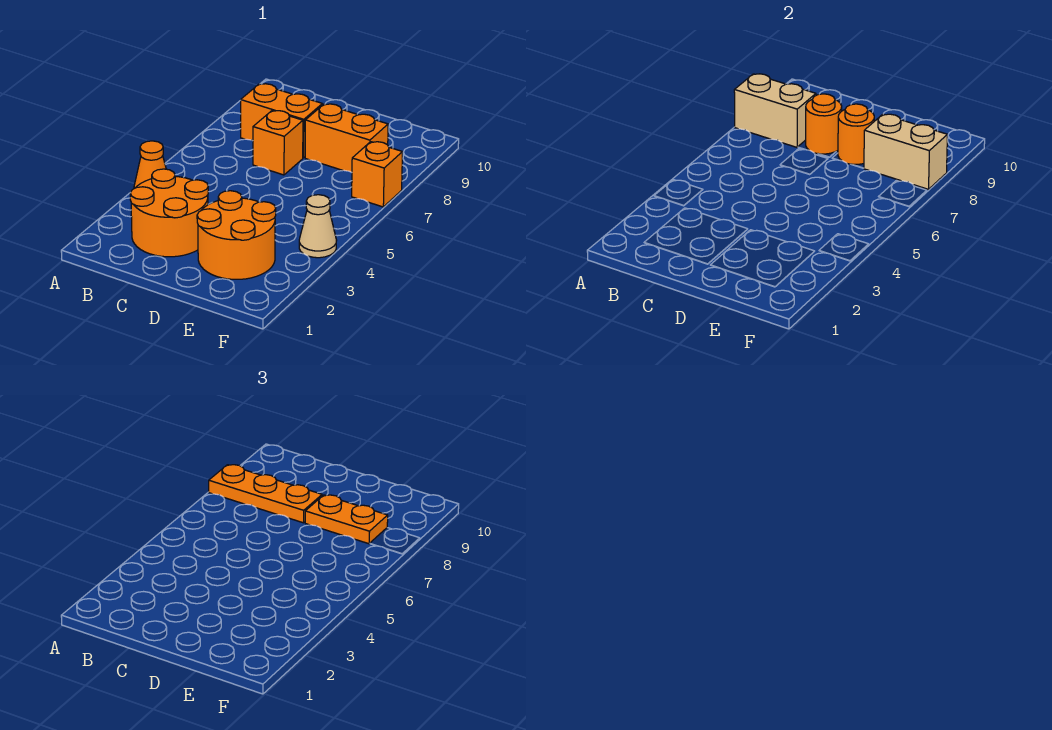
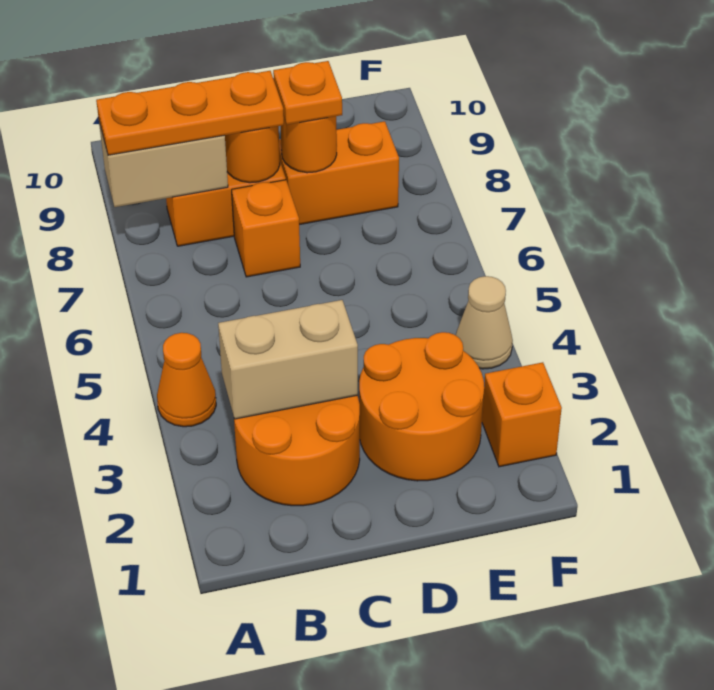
orange plate D8:E8 level 3 -> orange plate D8 level 3
tan brick E8:F8 level 2 -> tan brick B3:C3 level 2
orange brick F7 level 1 -> orange brick F2 level 1

